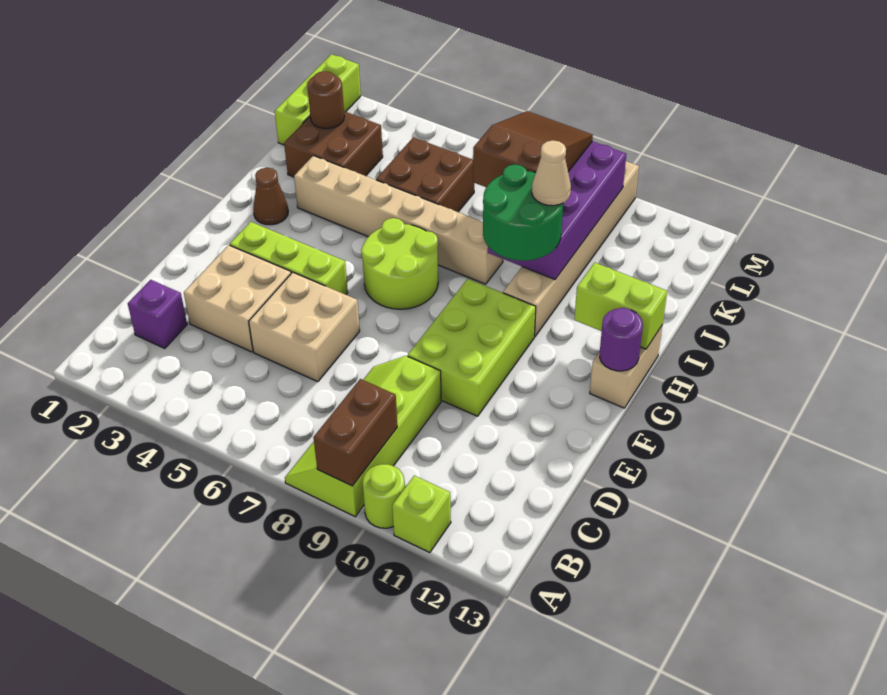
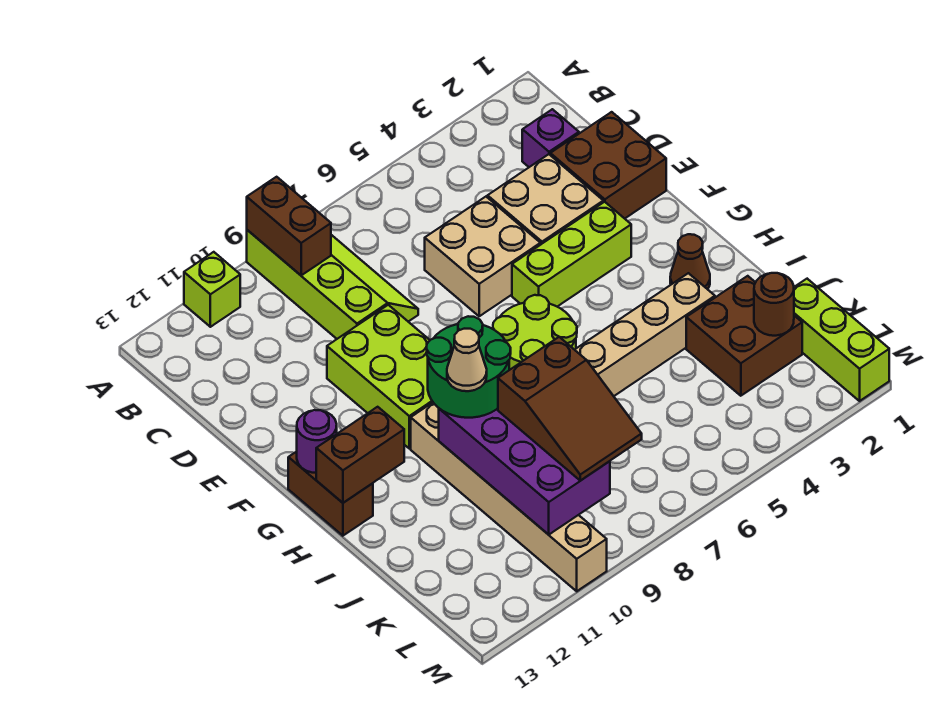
lime round brick A10 level 1 -> none
tan brick G13:H13 level 1 -> brown brick G13:H13 level 1
lime brick H12:H13 level 2 -> brown brick H12:H13 level 2
brown brick J5:K6 level 1 -> brown brick D1:E2 level 1

